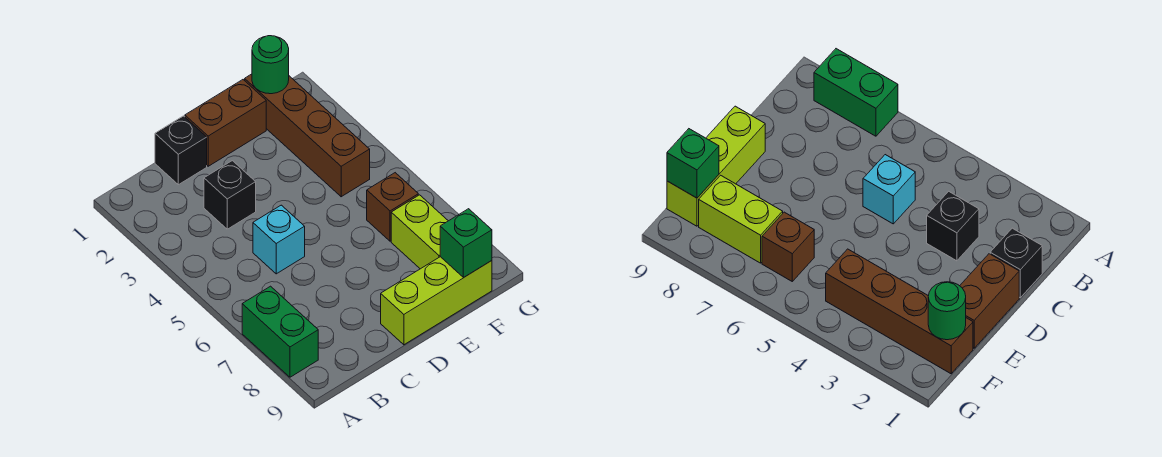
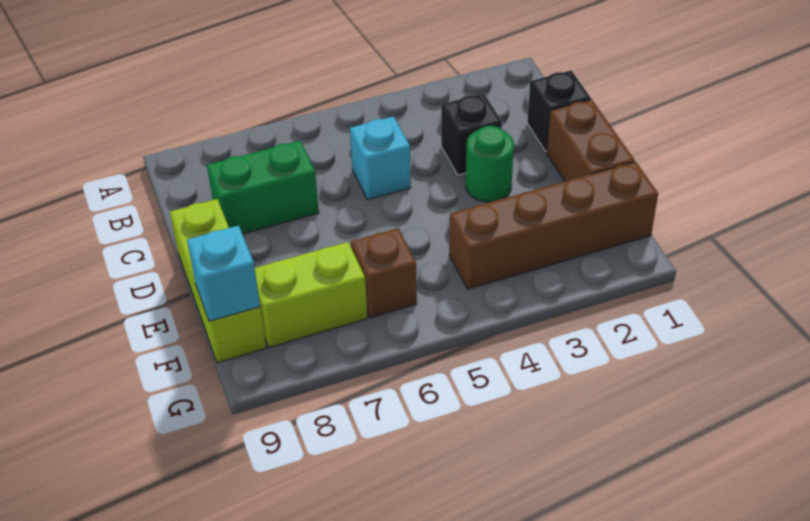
green brick A7:A8 level 1 -> green brick C7:C8 level 1
green round brick F1 level 2 -> green round brick D3 level 1
green brick F9 level 2 -> cyan brick F9 level 2

